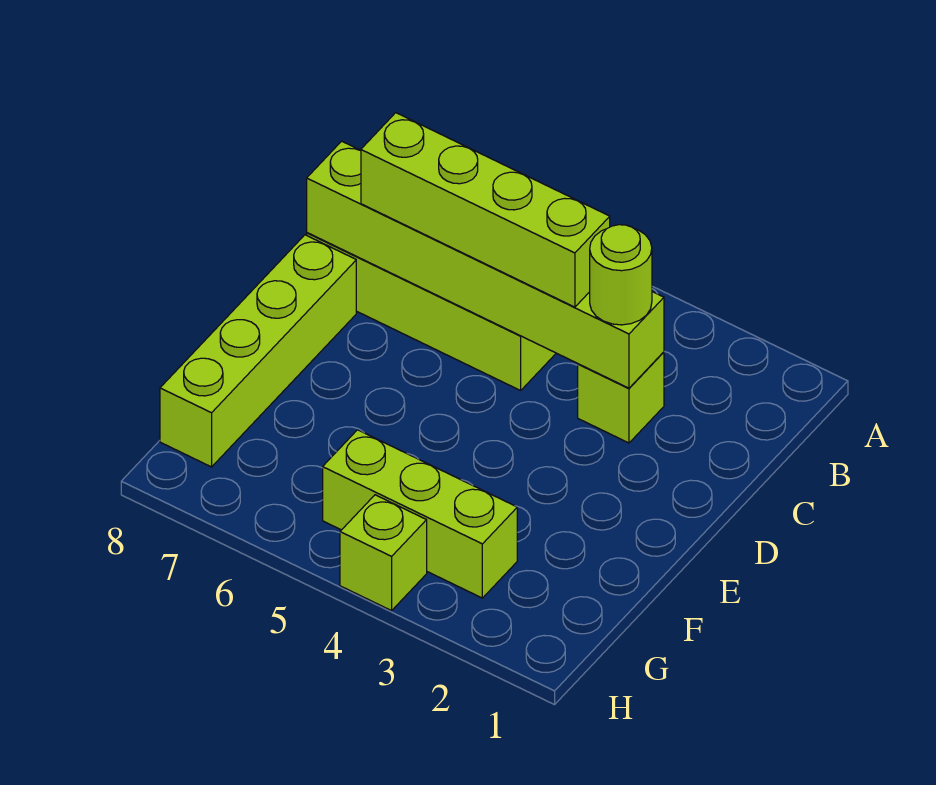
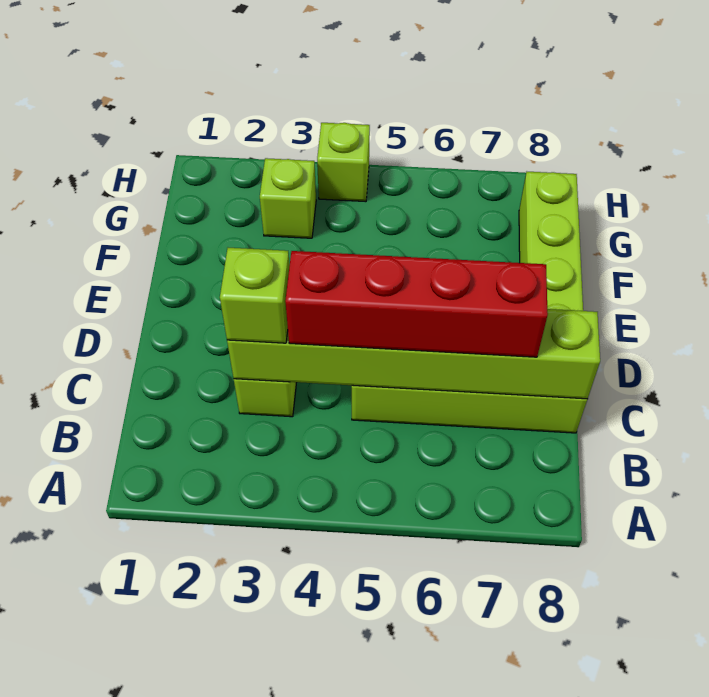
lime round brick C3 level 3 -> lime brick C3 level 3
lime brick C4:C7 level 3 -> red brick C4:C7 level 3
lime brick G3:G5 level 1 -> lime brick G3 level 1

